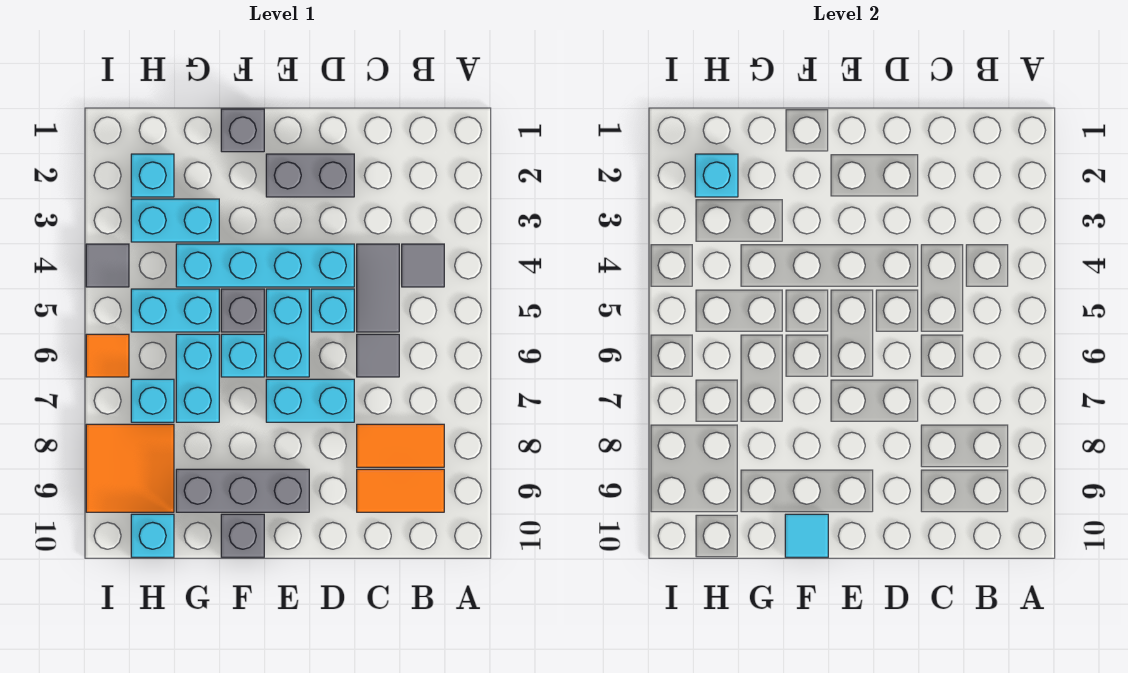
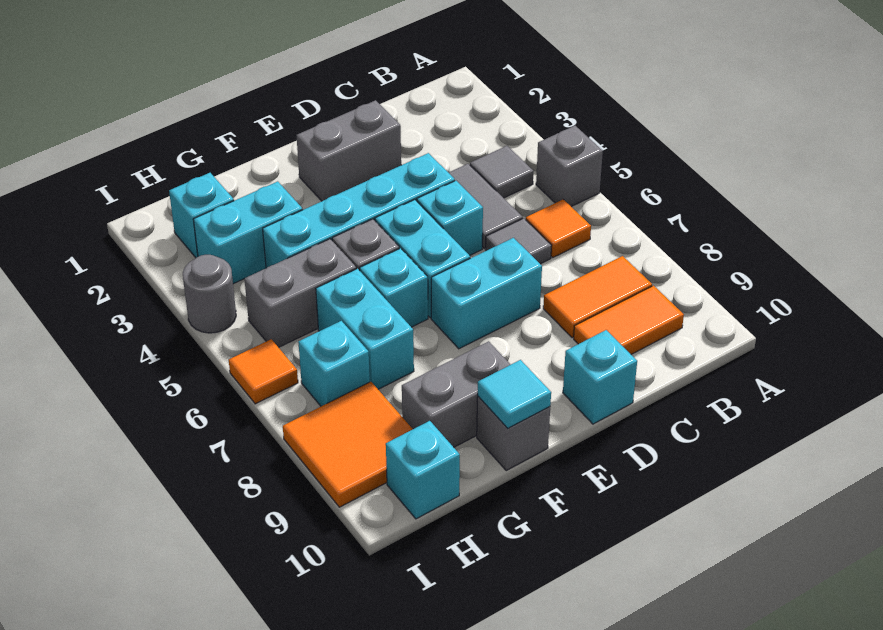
none -> orange tile B6 level 1
grey brick E9:G9 level 1 -> grey brick F9:G9 level 1
grey brick F1 level 1 -> grey brick A5 level 1
cyan brick G5:H5 level 1 -> grey brick G5:H5 level 1
cyan brick H2 level 2 -> cyan brick D10 level 1
grey tile I4 level 1 -> grey round brick I4 level 1

